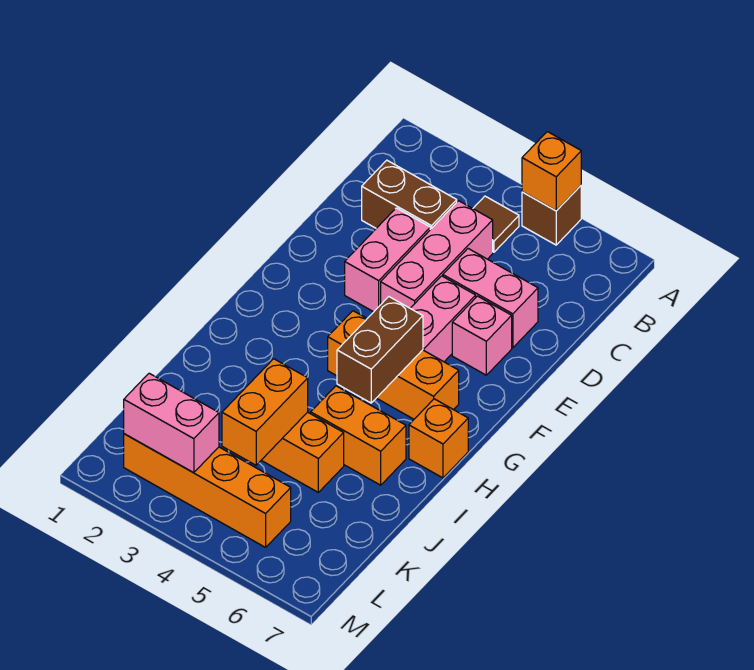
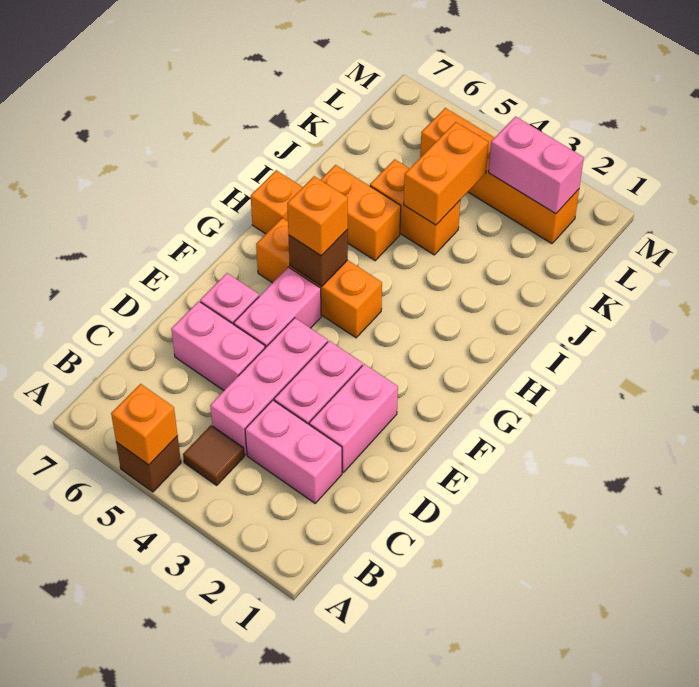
brown brick C2:C3 level 1 -> pink brick C2:C3 level 1
none -> pink brick D2:E2 level 1
brown brick G5:H5 level 2 -> brown brick G5 level 2
none -> orange brick G5 level 3

